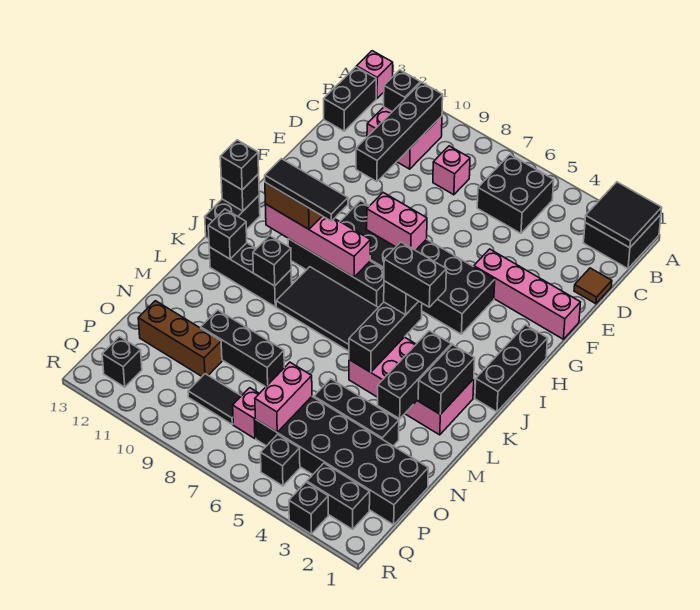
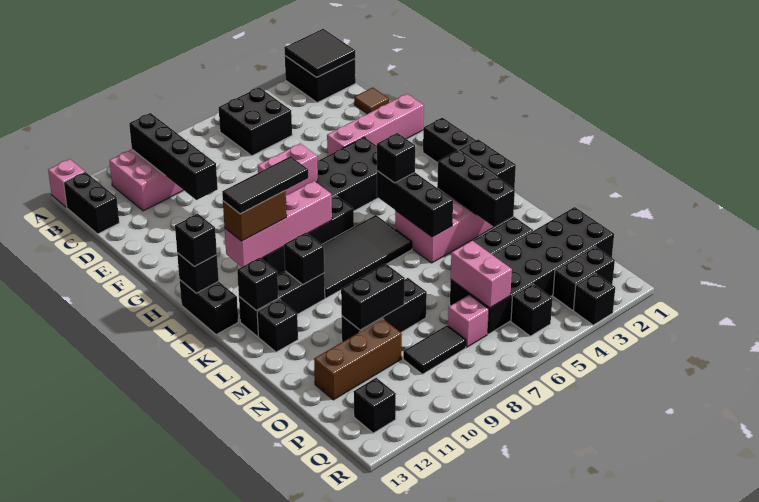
black brick B11 level 2 -> black brick L12 level 1
pink brick C8 level 1 -> none
black brick J4:J5 level 4 -> black brick N9:N10 level 2

